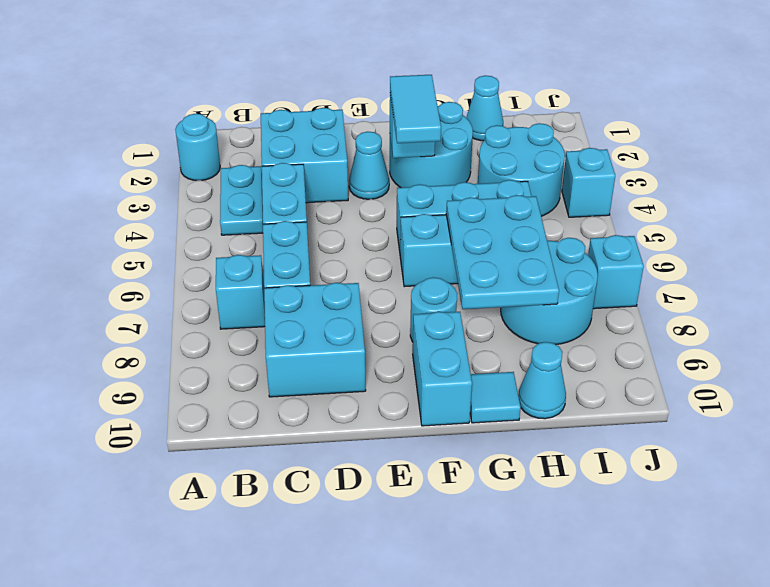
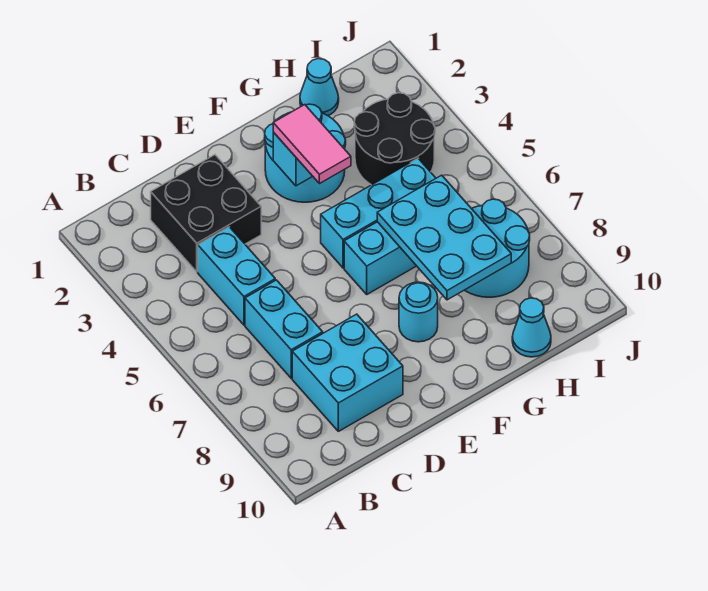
cyan round brick A2 level 1 -> none
cyan plate B3:B4 level 1 -> none
cyan brick B7 level 1 -> none
cyan brick C2:D3 level 1 -> black brick C2:D3 level 1
cyan cone E3 level 1 -> none
cyan tile F3:F4 level 3 -> pink tile F3:F4 level 3
cyan brick F9:F10 level 1 -> none
cyan tile G10 level 1 -> none
cyan round brick H3:I4 level 1 -> black round brick H3:I4 level 1
cyan brick J4 level 1 -> none
cyan brick J7 level 1 -> none

